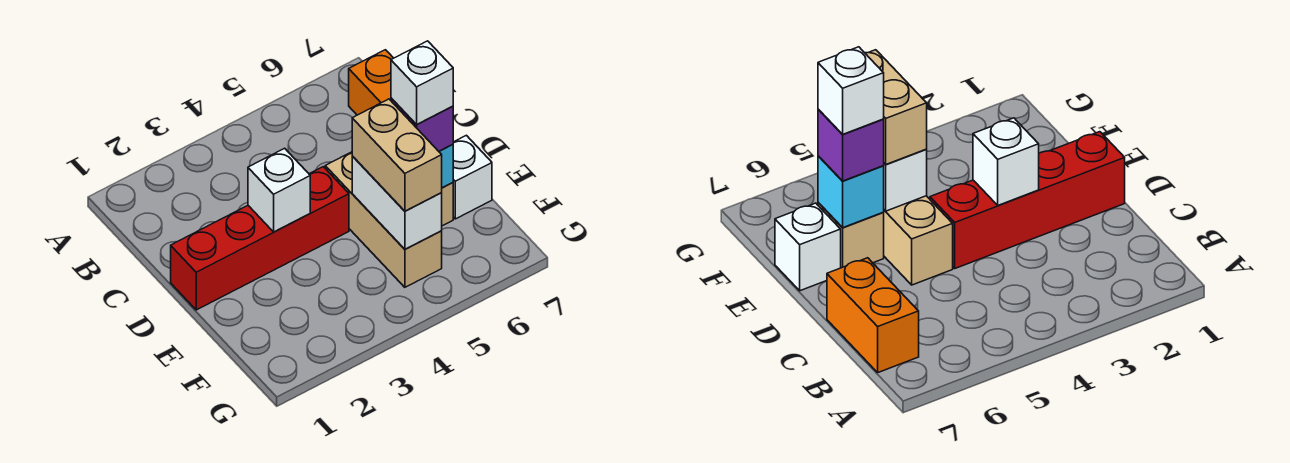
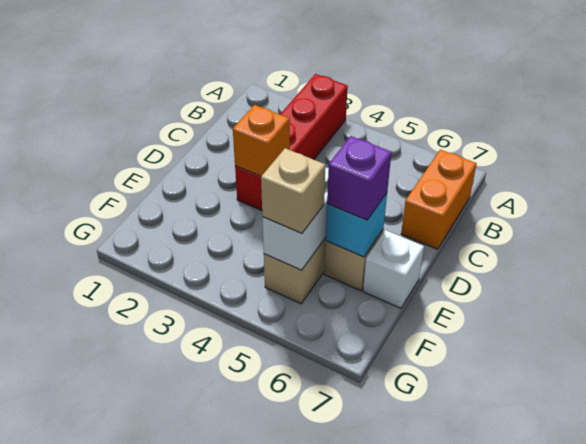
red brick D1:D4 level 1 -> red brick A3:D3 level 1
white brick D3 level 2 -> orange brick D3 level 2
tan brick E5:F5 level 3 -> tan brick F5 level 3
white brick E6 level 4 -> none

